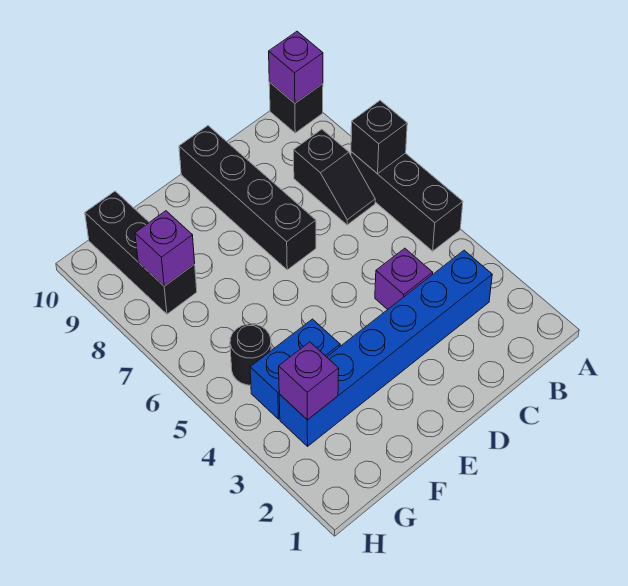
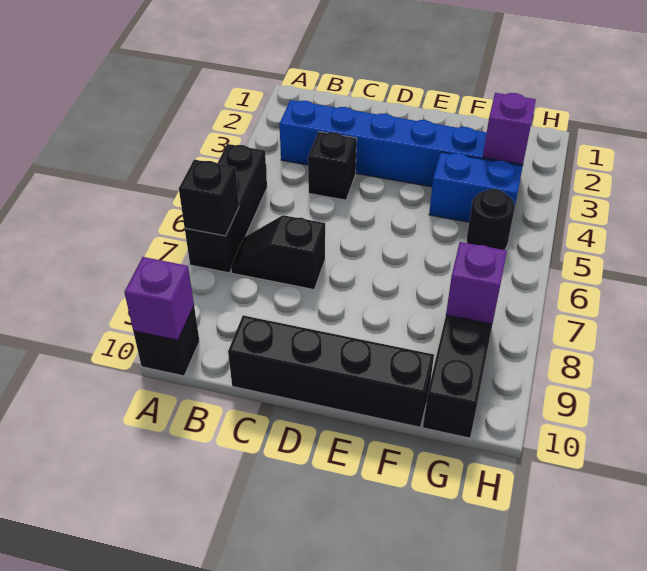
black slope B7:B8 level 1 top 8 -> black slope B7:C7 level 1 top C
purple brick C4 level 1 -> black brick C4 level 1
black brick D7:D10 level 1 -> black brick C10:F10 level 1

